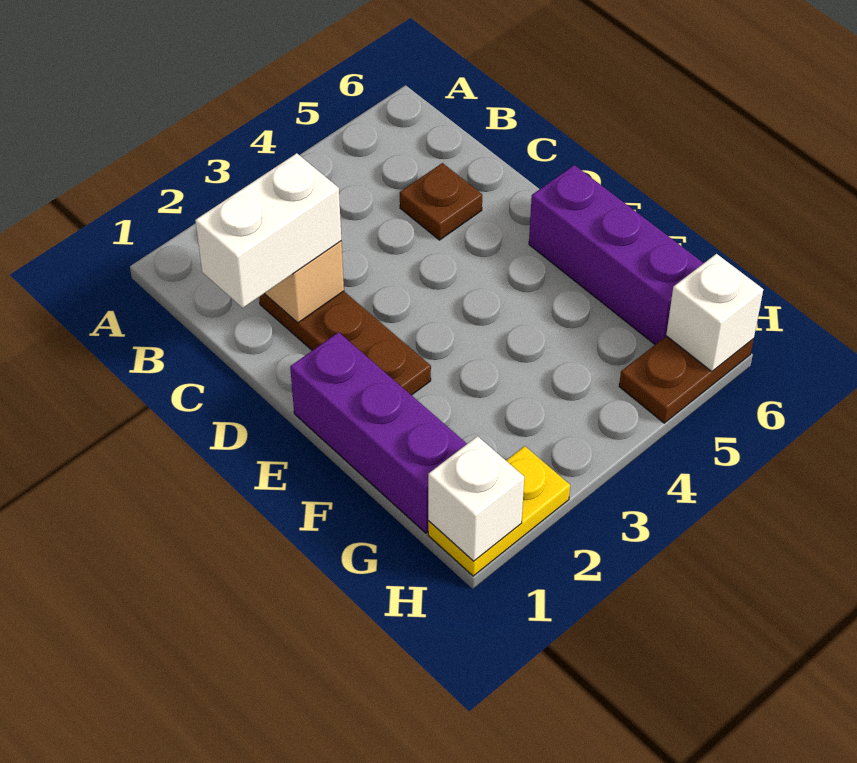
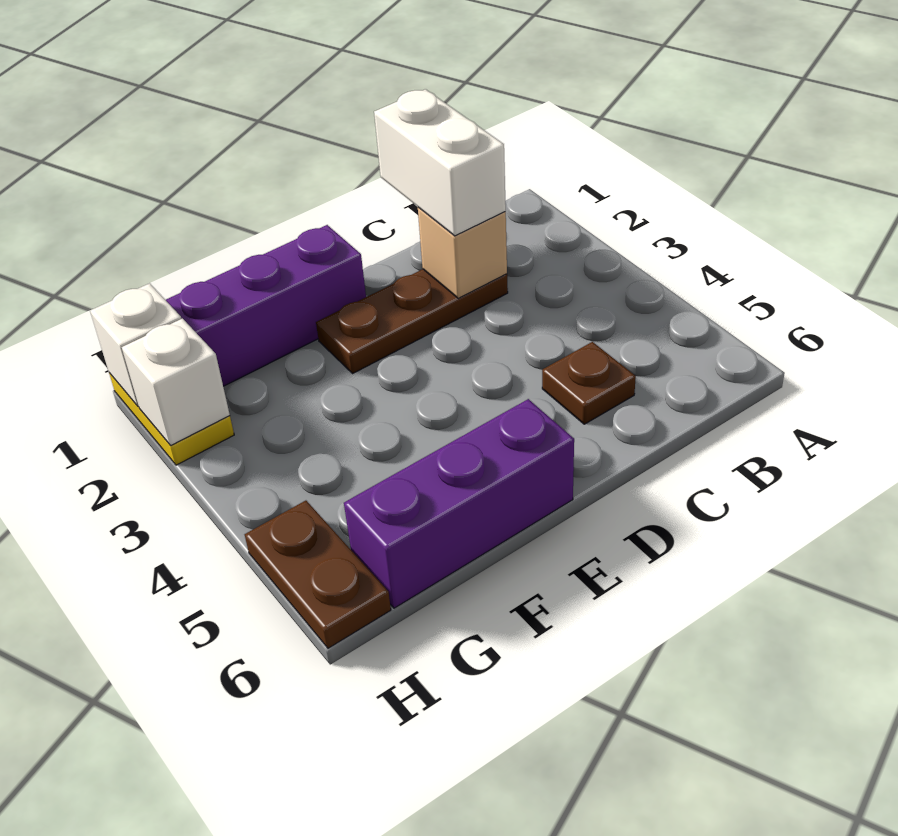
white brick H6 level 2 -> white brick H2 level 2

